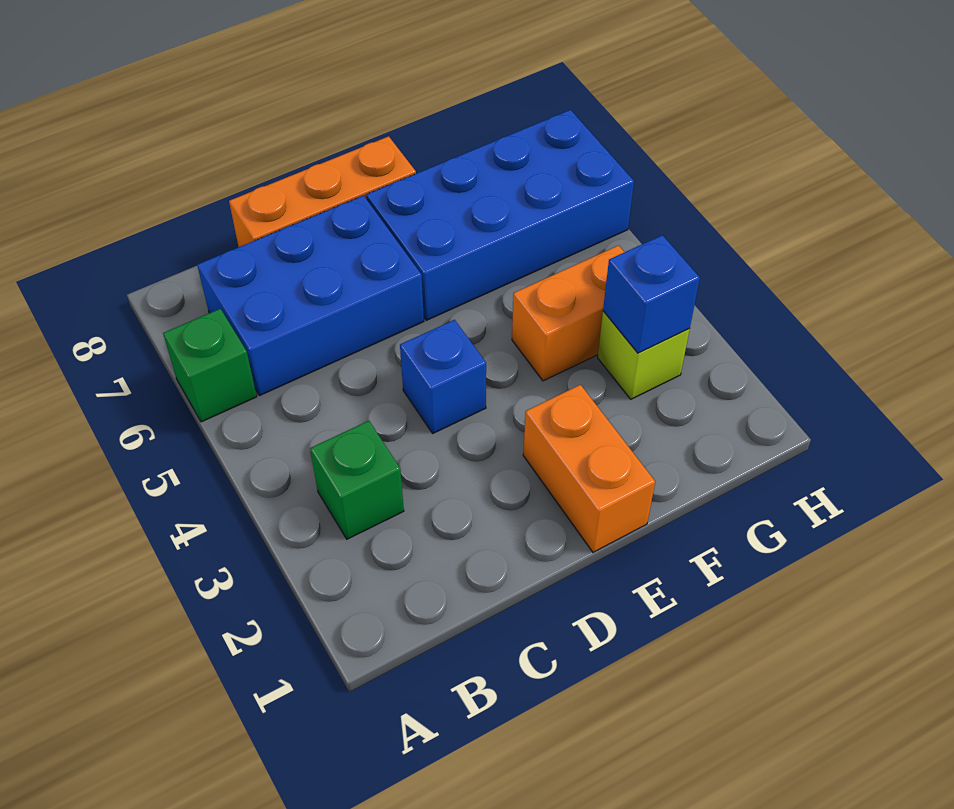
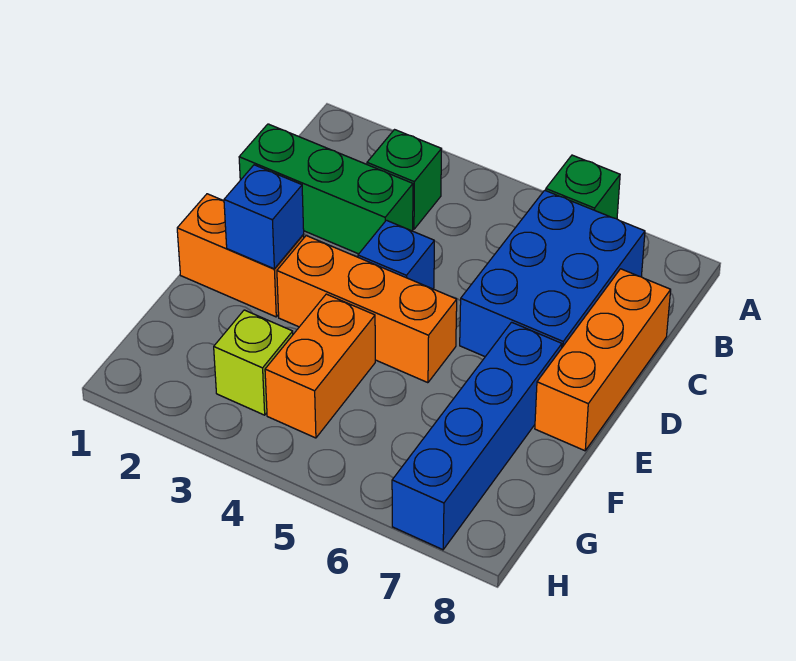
none -> green brick C1:C3 level 1
none -> orange brick E3:E5 level 1
blue brick E6:H7 level 1 -> blue brick E7:H7 level 1
blue brick G3 level 2 -> blue brick E2 level 2

